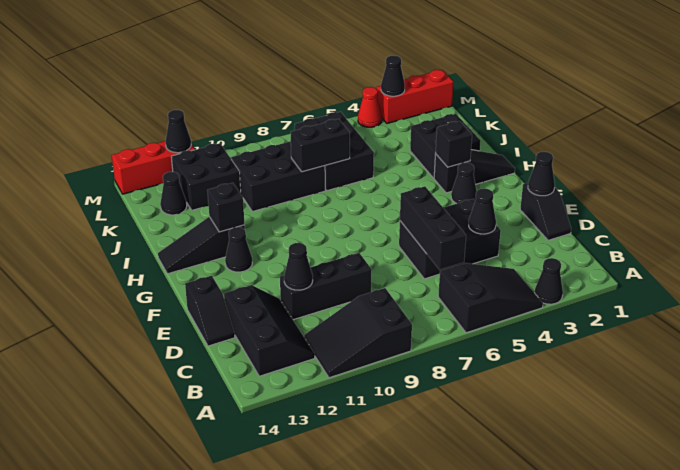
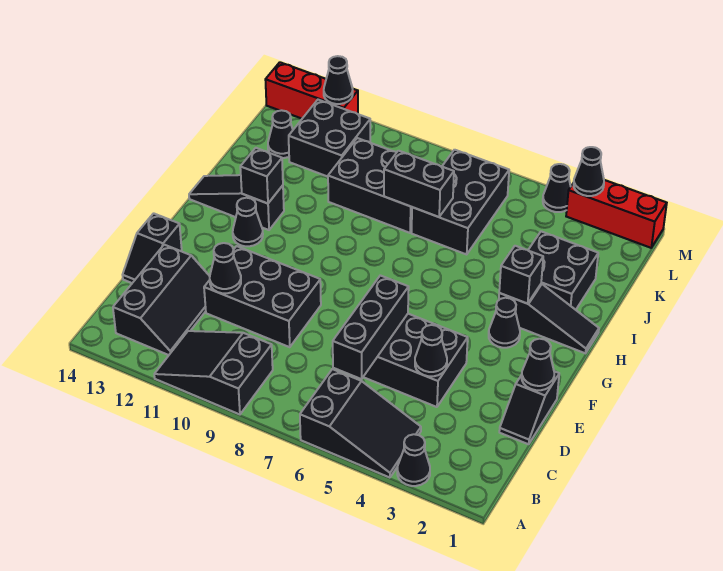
black brick D9:D11 level 1 -> black brick D9:E11 level 1
red cone M4 level 1 -> black cone M4 level 1

